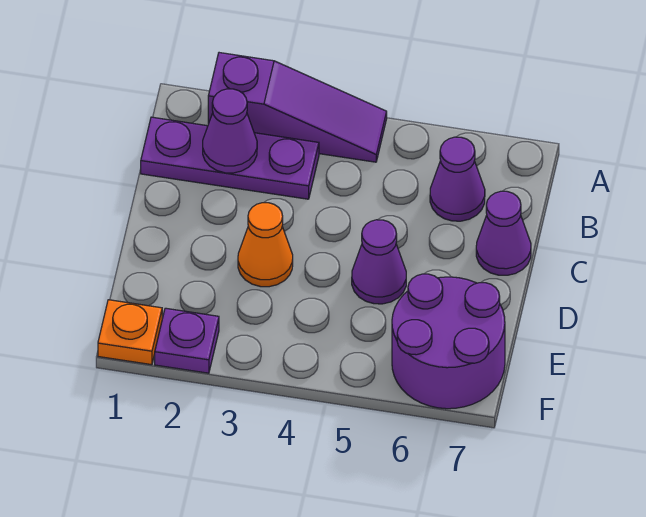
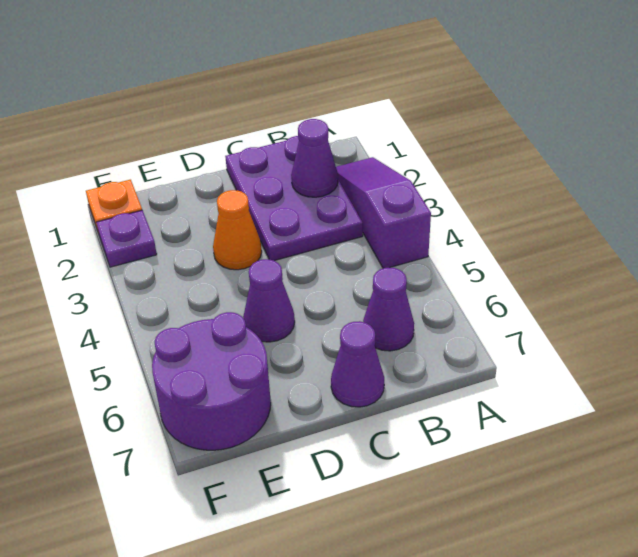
purple slope A2:A4 level 1 top 2 -> purple slope A2:A4 level 1 top 4
purple plate B1:B3 level 1 -> purple plate B1:C3 level 1

